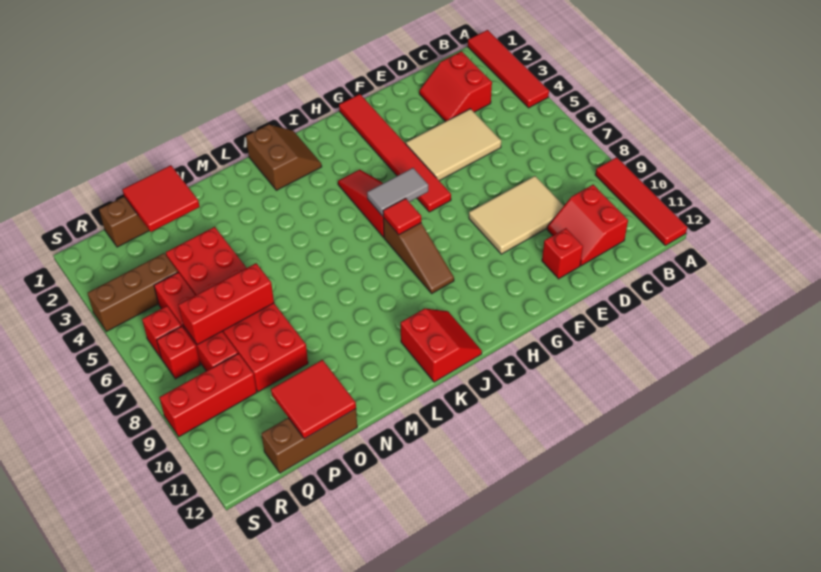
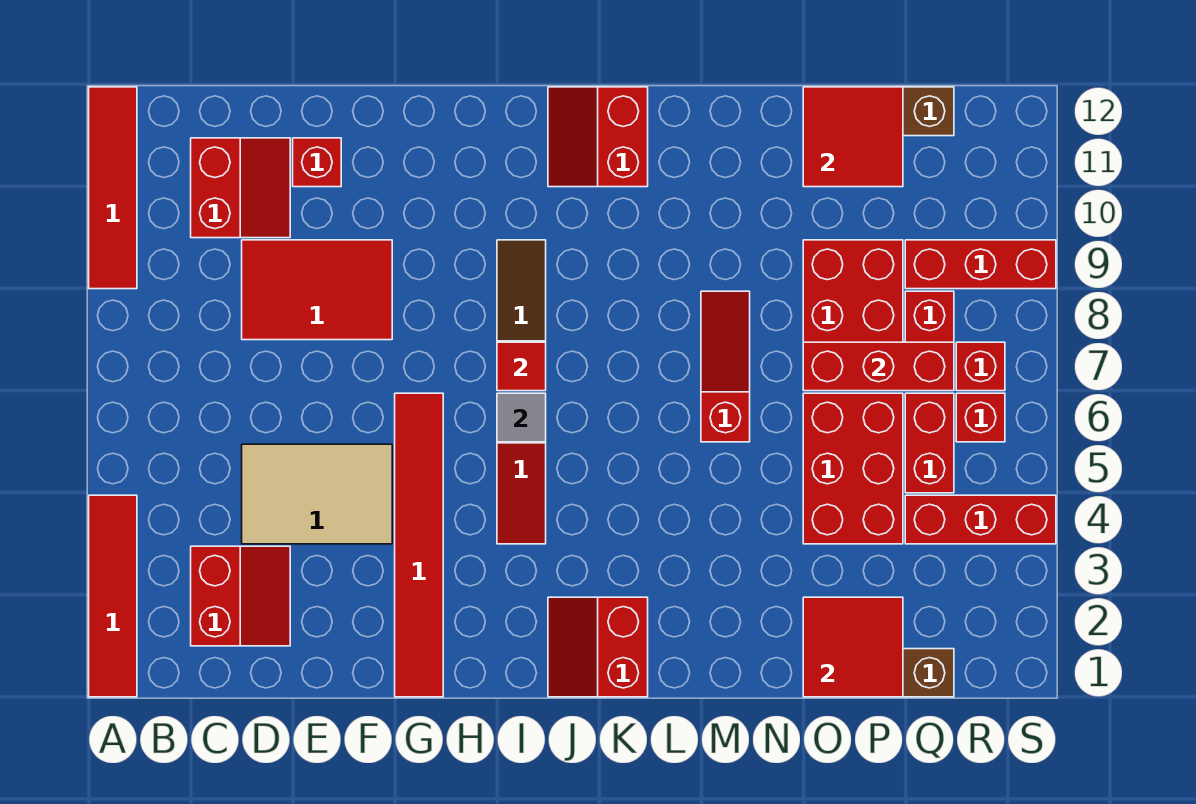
tan tile D8:F9 level 1 -> red tile D8:F9 level 1
grey tile H6:I6 level 2 -> grey tile I6 level 2
brown slope J1:K2 level 1 top K -> red slope J1:K2 level 1 top K
none -> red slope M6:M8 level 1 top 6
brown brick Q4:S4 level 1 -> red brick Q4:S4 level 1

